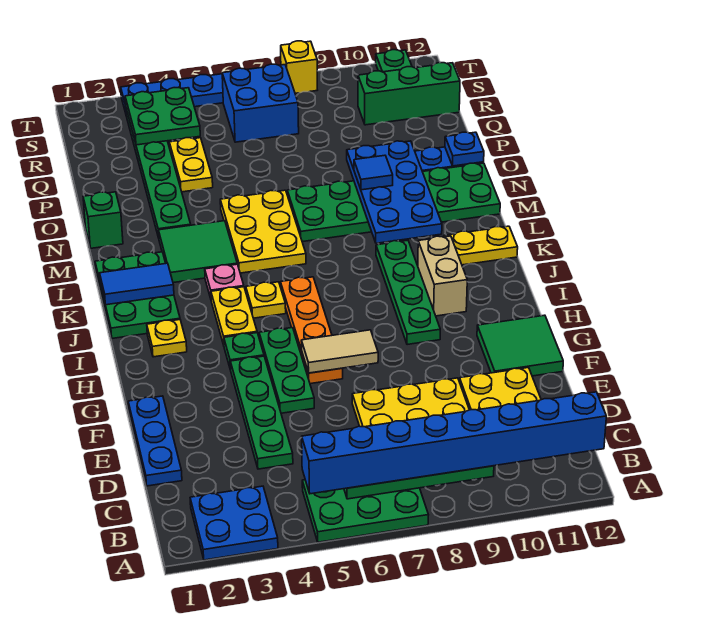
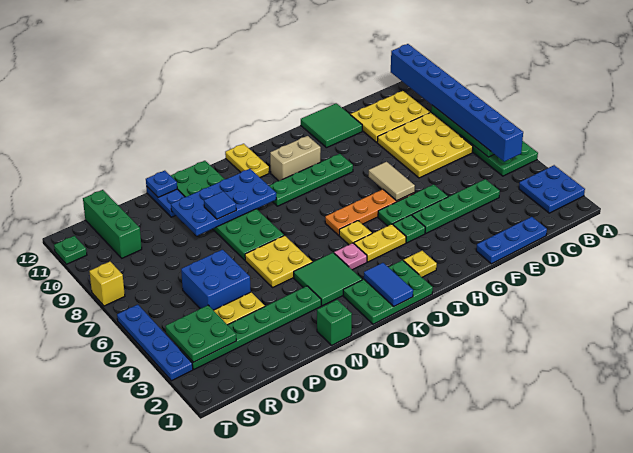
yellow plate L5:N6 level 1 -> yellow plate M5:N6 level 1
blue brick R6:S7 level 1 -> blue brick P5:Q6 level 1

